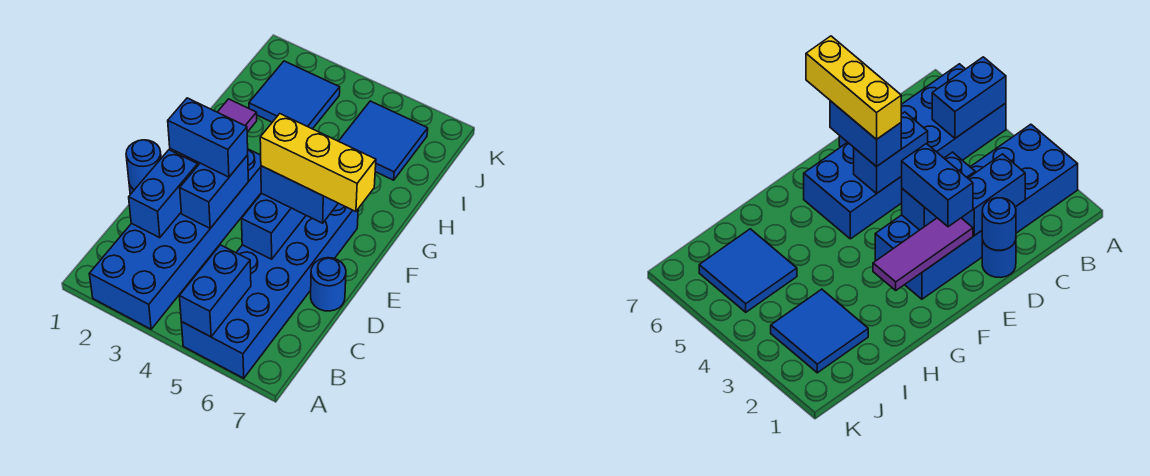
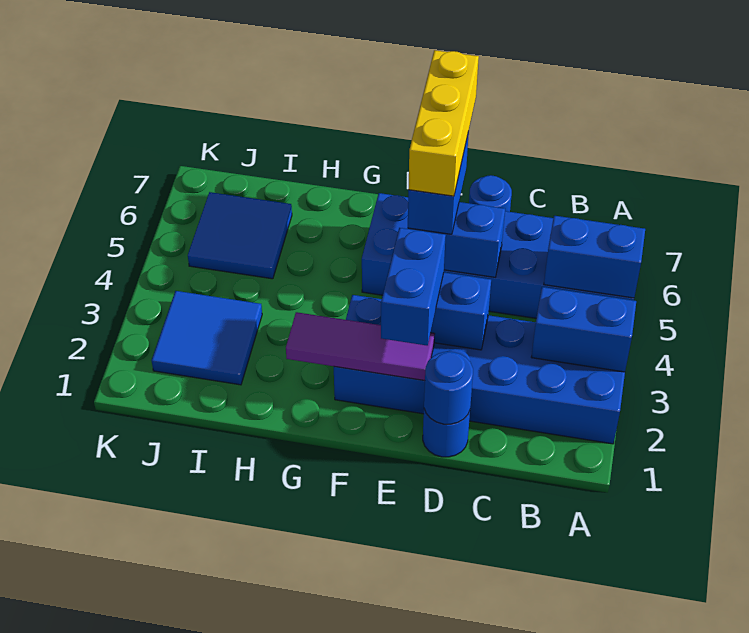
blue brick C2:D2 level 2 -> blue brick A3:B3 level 2

